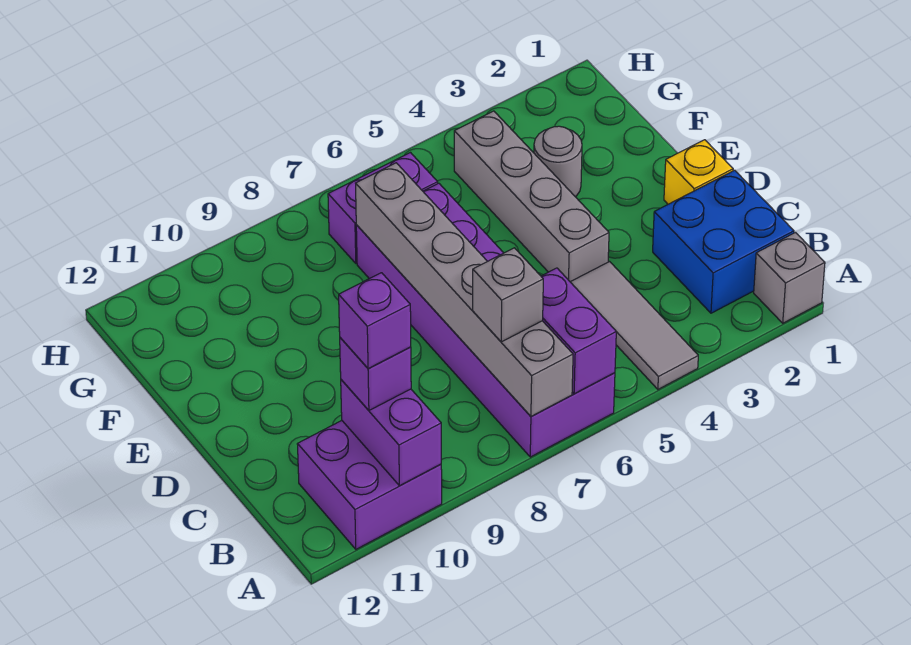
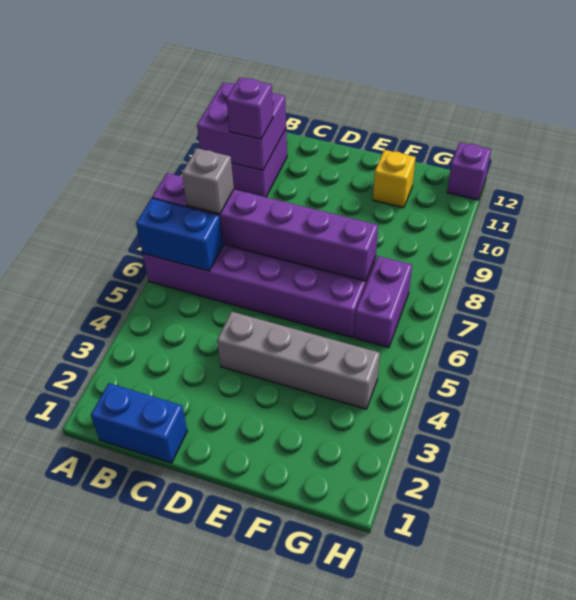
grey brick A1 level 1 -> none
grey tile A4:C4 level 1 -> none
purple brick A6:B6 level 2 -> blue brick A6:B6 level 2
grey brick A7:F7 level 2 -> purple brick A7:F7 level 2
purple brick A10:B10 level 2 -> purple brick A10:B11 level 2
blue brick B1:C2 level 1 -> blue brick B1:C1 level 1
purple brick B10 level 4 -> purple brick H12 level 1
yellow brick D1 level 1 -> yellow brick F11 level 1
grey round brick F3 level 1 -> none

